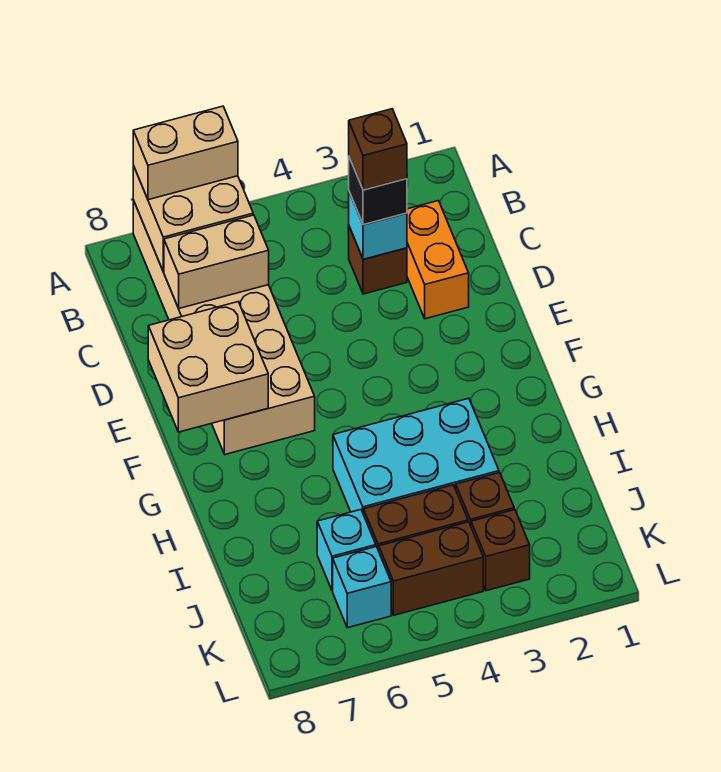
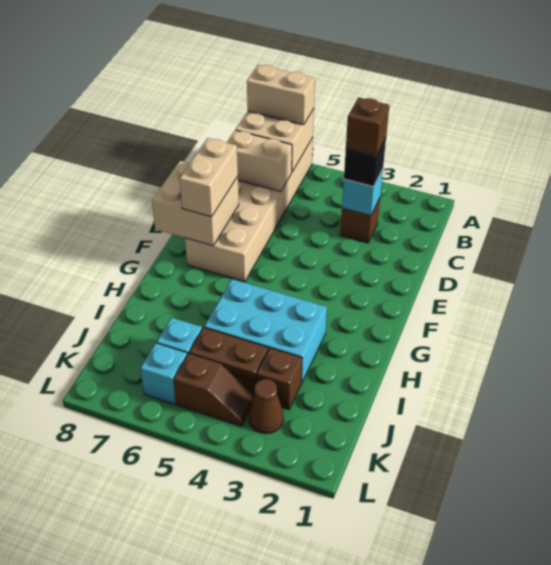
orange brick C2:D2 level 1 -> none
none -> tan brick E7:F7 level 3
brown brick K3 level 1 -> brown cone K3 level 1
brown brick K4:K5 level 1 -> brown slope K4:K5 level 1 top 5

